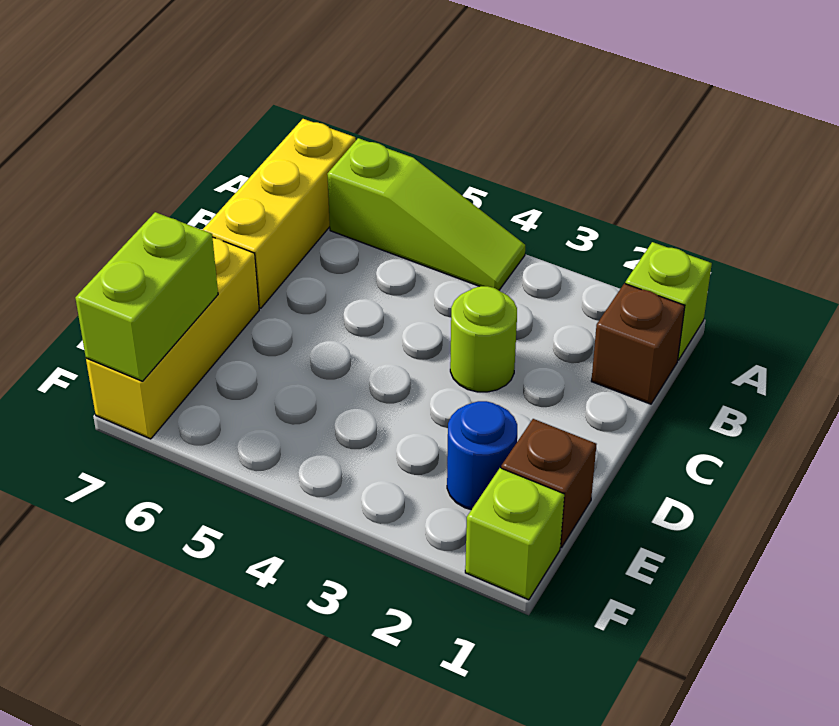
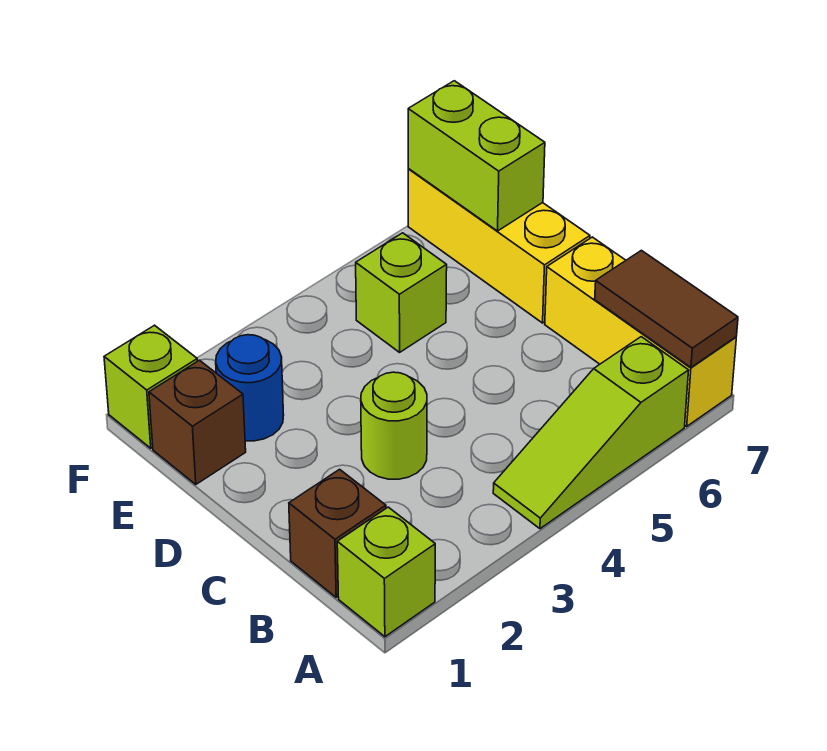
none -> brown tile A7:B7 level 2
none -> lime brick E5 level 1

